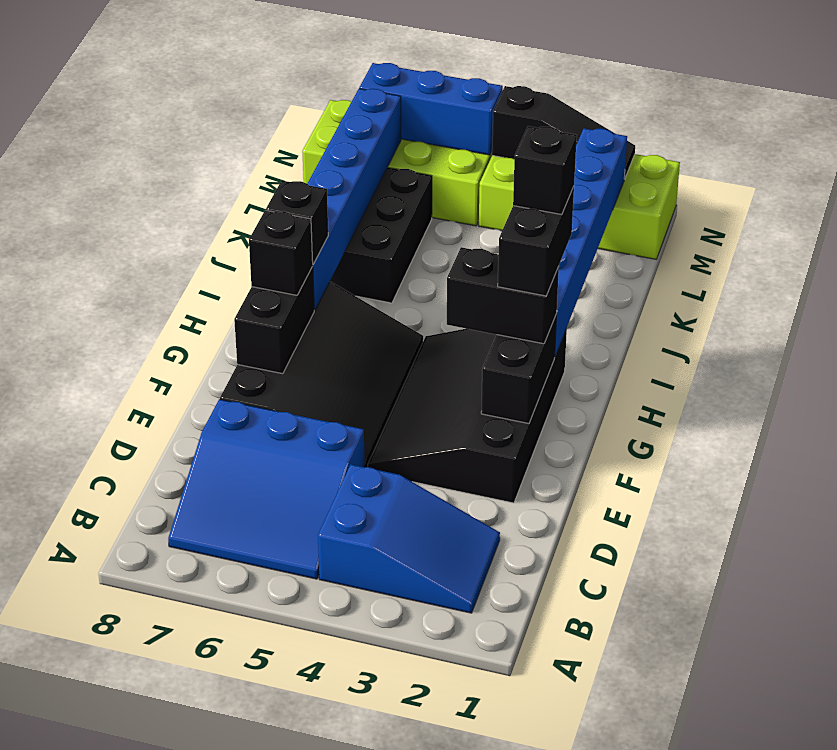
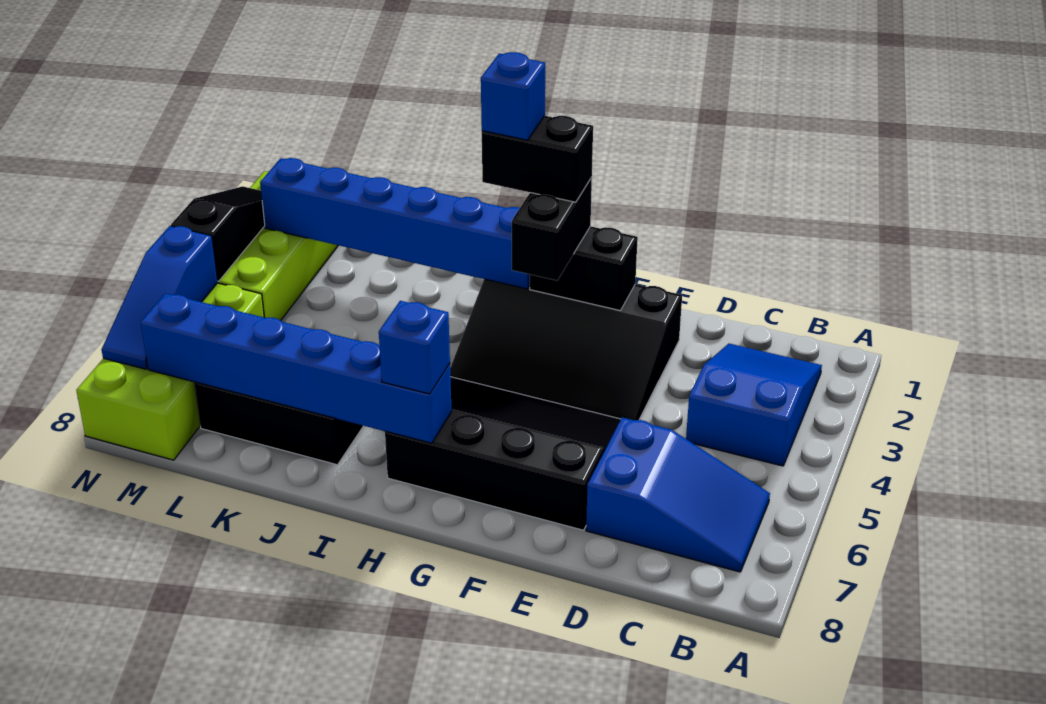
blue slope B5:D7 level 1 top D -> blue slope B6:D7 level 1 top D
black brick F7:G7 level 2 -> none
black brick G7 level 3 -> none
black brick H2 level 5 -> blue brick H2 level 5
black brick H7 level 3 -> blue brick H7 level 3
blue brick N5:N7 level 2 -> blue slope N5:N7 level 2 top 5

